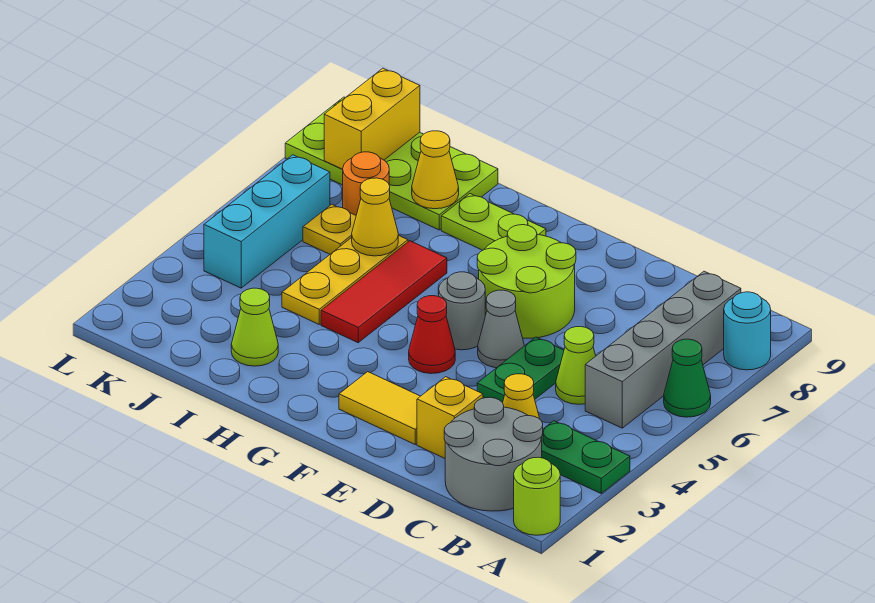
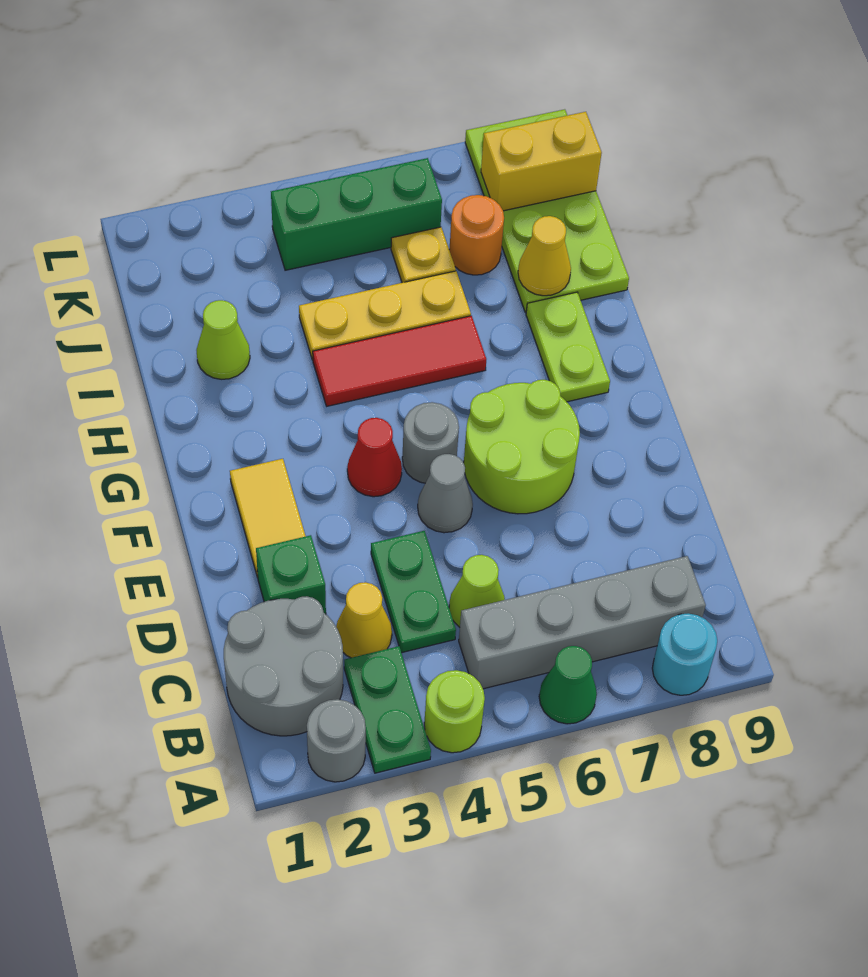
lime round brick A1 level 1 -> lime round brick A4 level 1
none -> grey round brick A2 level 1
yellow brick D2 level 1 -> green brick D2 level 1
green plate D4:D5 level 1 -> green plate C4:D4 level 1
yellow cone I6 level 2 -> none
cyan brick K4:K6 level 1 -> green brick K4:K6 level 1

